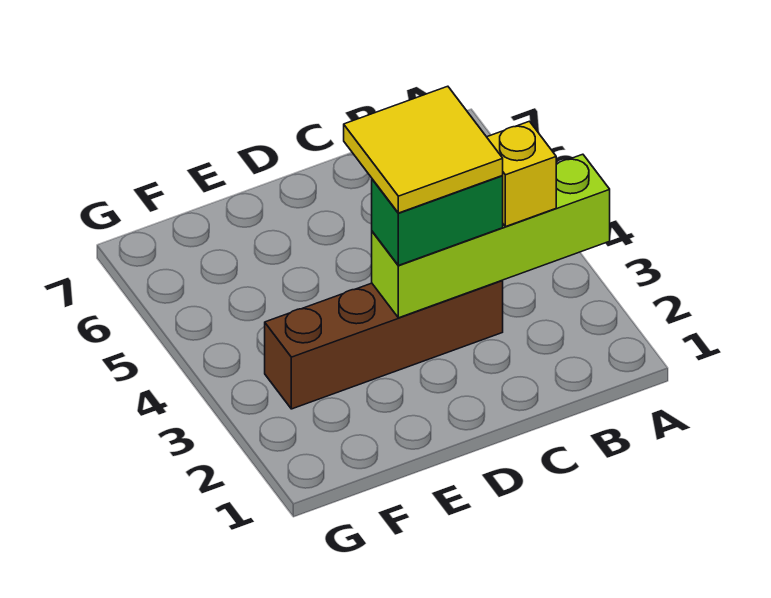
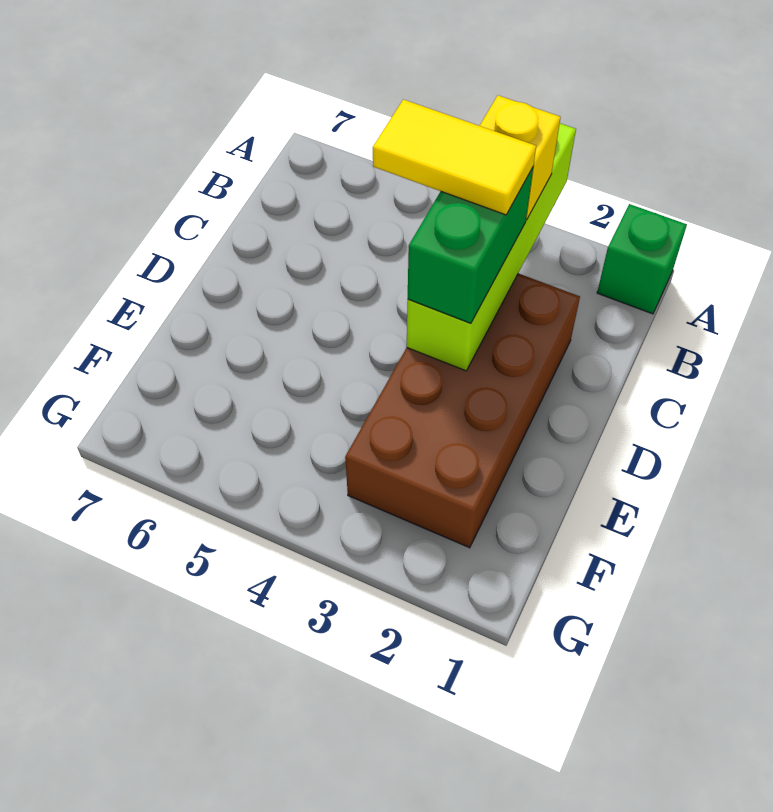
none -> green brick A1 level 1
brown brick C3:F3 level 1 -> brown brick C2:F3 level 1
yellow tile C3:D4 level 4 -> yellow tile C3:C4 level 4

